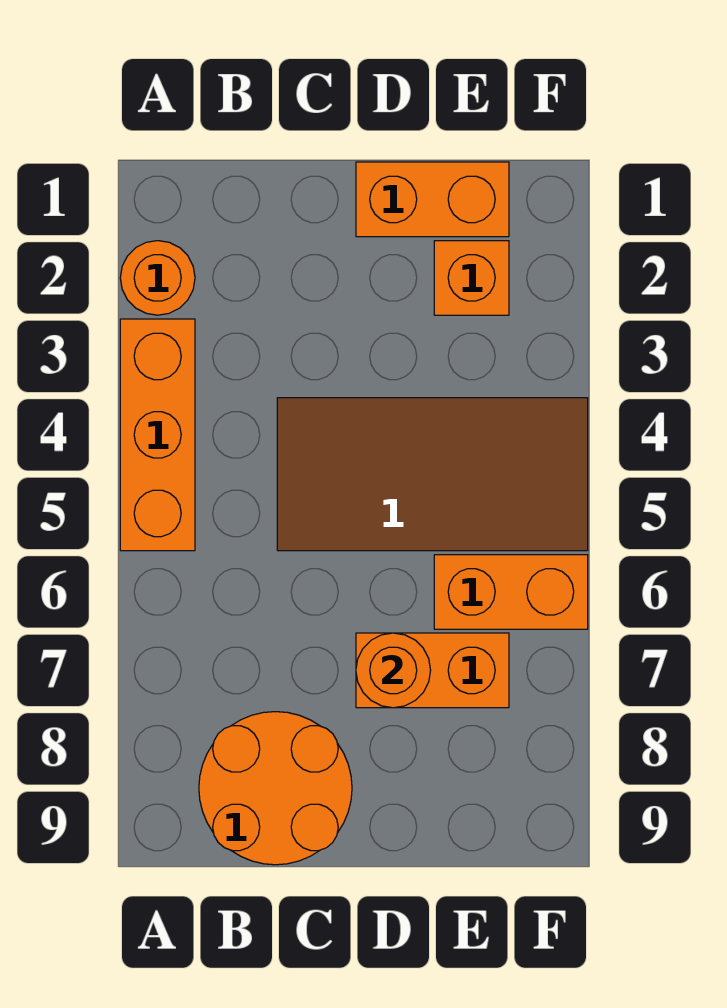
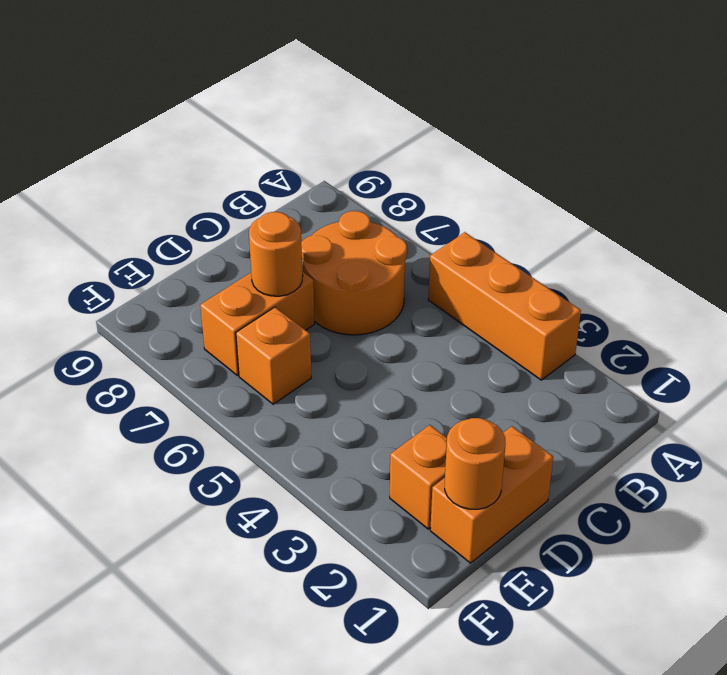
orange round brick A2 level 1 -> orange round brick E1 level 2
orange round brick B8:C9 level 1 -> orange round brick B6:C7 level 1
brown tile C4:F5 level 1 -> none
orange brick E6:F6 level 1 -> orange brick E6 level 1

